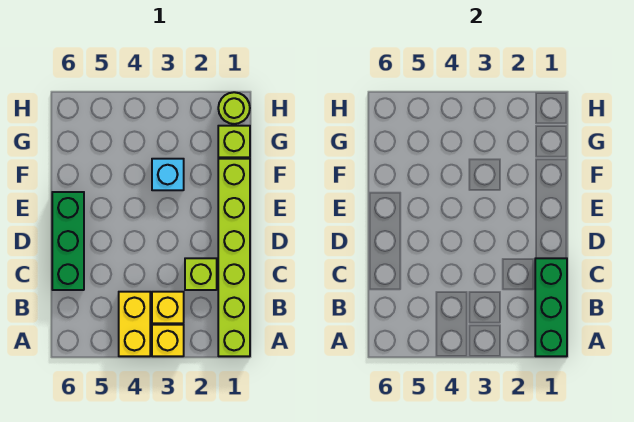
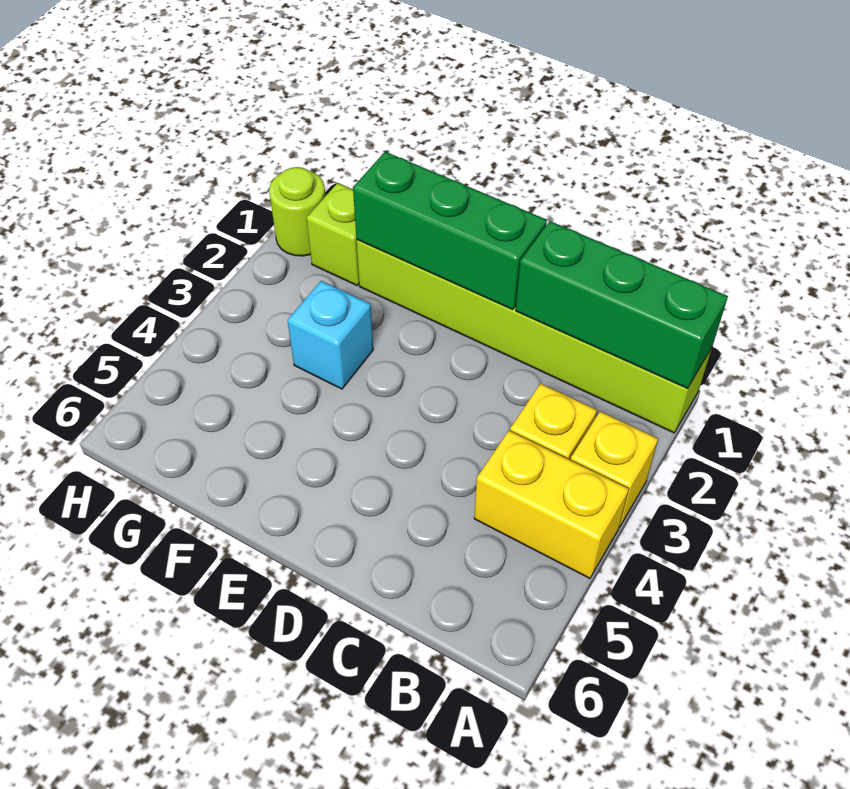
lime brick C2 level 1 -> none
green brick C6:E6 level 1 -> green brick D1:F1 level 2

